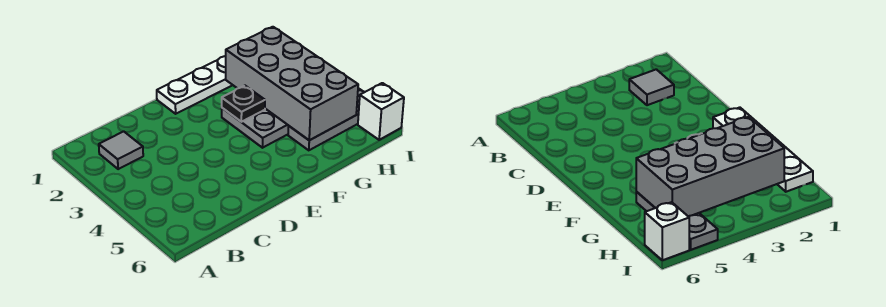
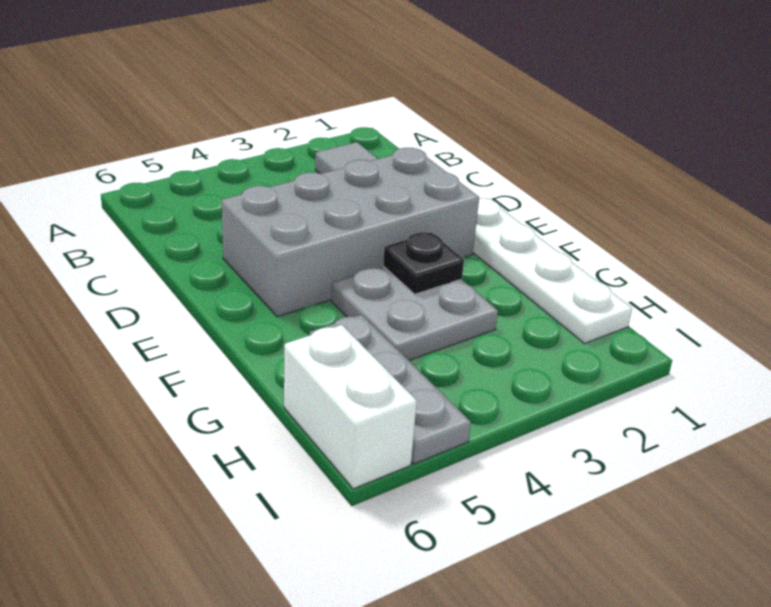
grey brick G2:H5 level 2 -> grey brick D2:E5 level 1
white brick I6 level 1 -> white brick H6:I6 level 1

